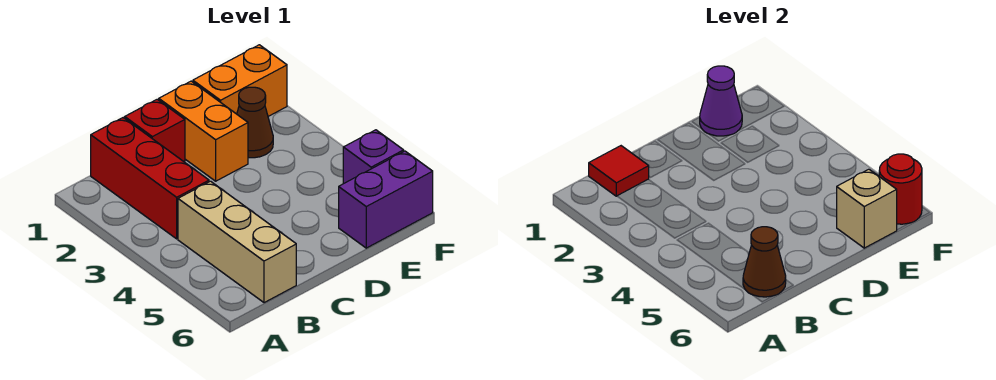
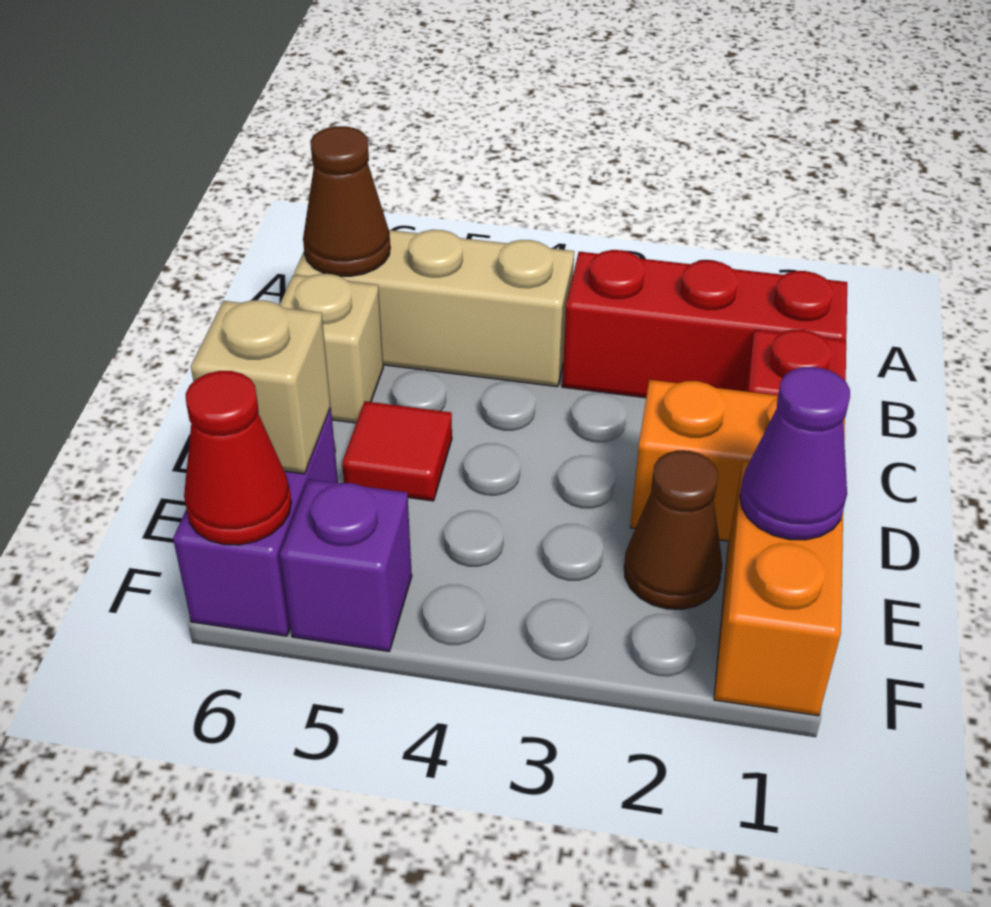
red tile B1 level 2 -> red tile D5 level 1
none -> tan brick C6 level 1
red round brick F6 level 2 -> red cone F6 level 2

